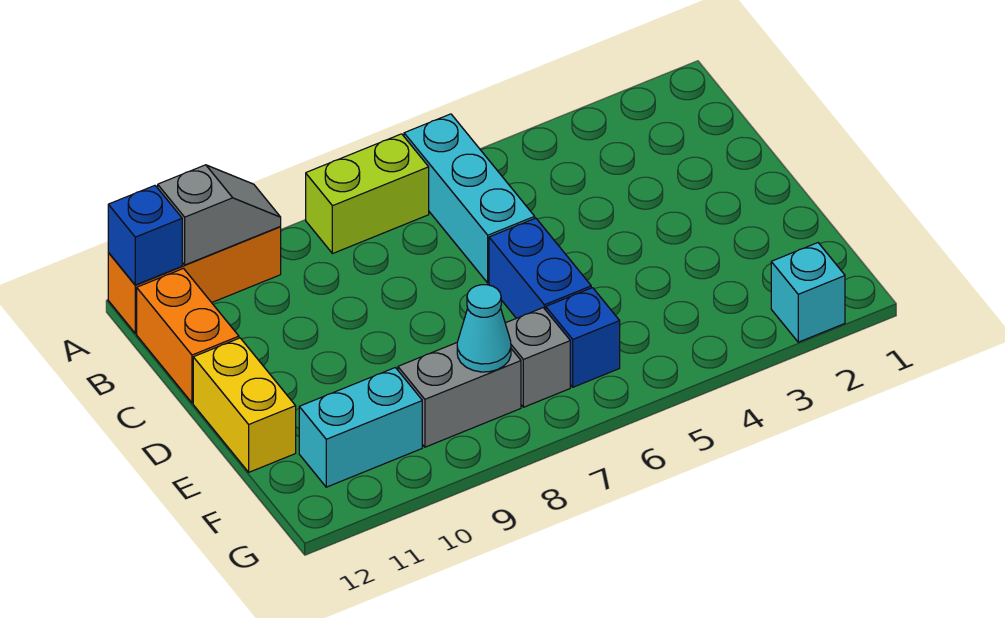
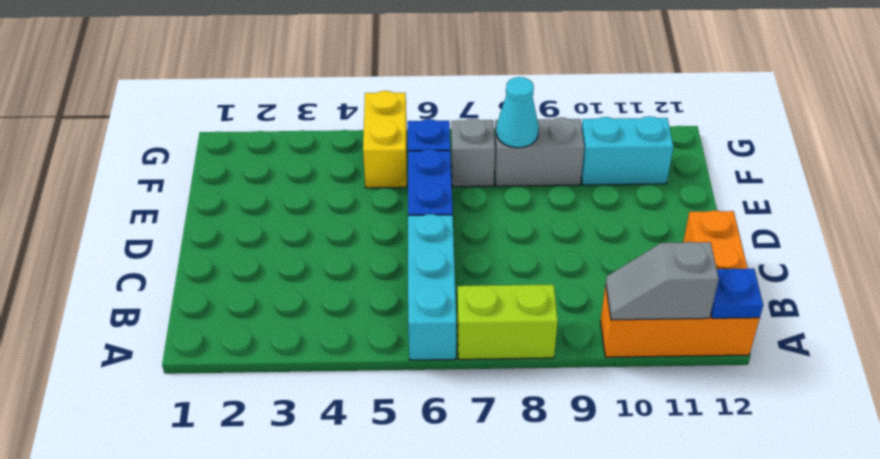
blue brick A12 level 2 -> blue plate A12 level 2
yellow brick D12:E12 level 1 -> yellow brick F5:G5 level 1
cyan brick G2 level 1 -> none

